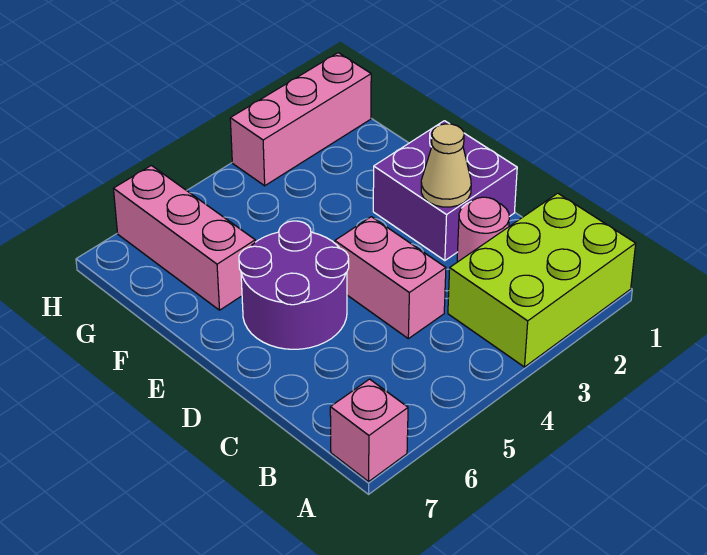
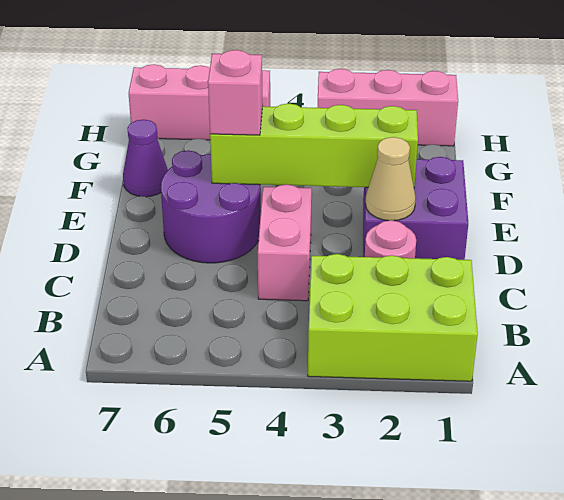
pink brick A7 level 1 -> pink brick E5 level 3
none -> lime brick E2:E5 level 2
pink brick F6:H6 level 1 -> pink brick H5:H7 level 1
none -> purple cone F7 level 1

